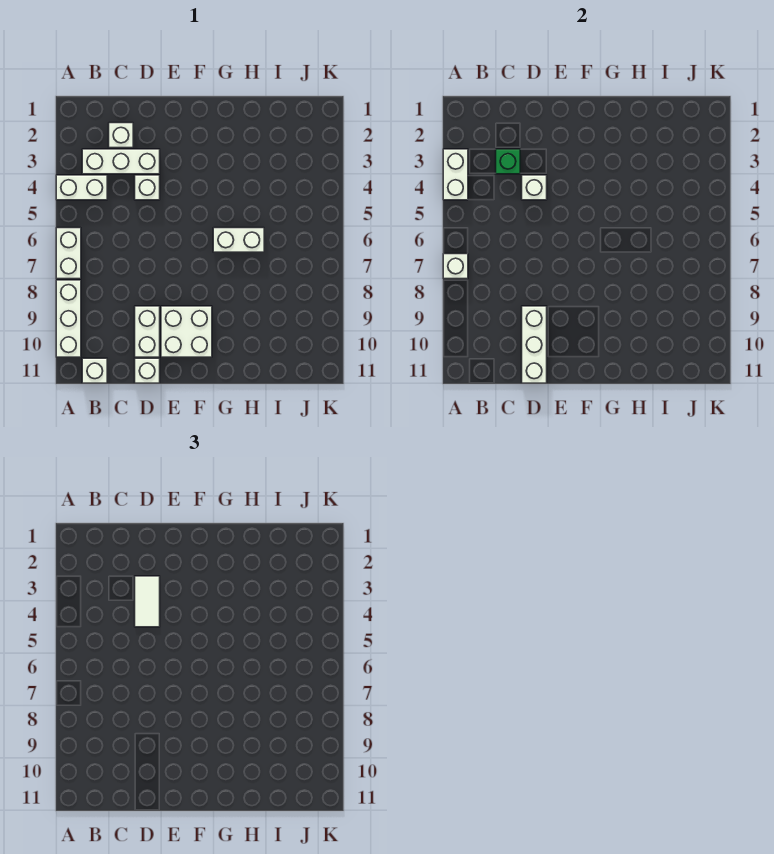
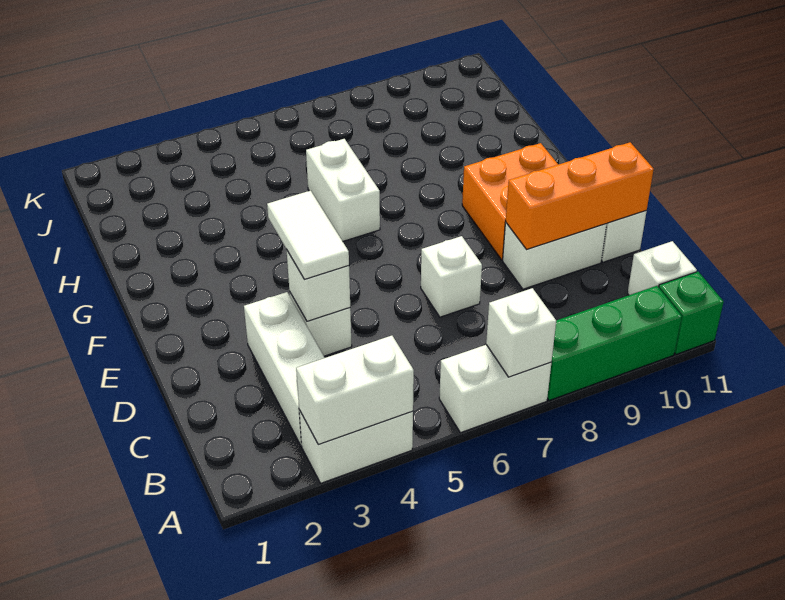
white brick A4:B4 level 1 -> white brick A3:A4 level 1
white brick A8:A10 level 1 -> green brick A8:A10 level 1
white brick C2 level 1 -> white brick D7 level 1
green brick C3 level 2 -> green brick A11 level 1
white tile D3:D4 level 3 -> white tile D4:E4 level 3
white brick D9:D11 level 2 -> orange brick D9:D11 level 2
white brick E9:F10 level 1 -> orange brick E9:F10 level 1

